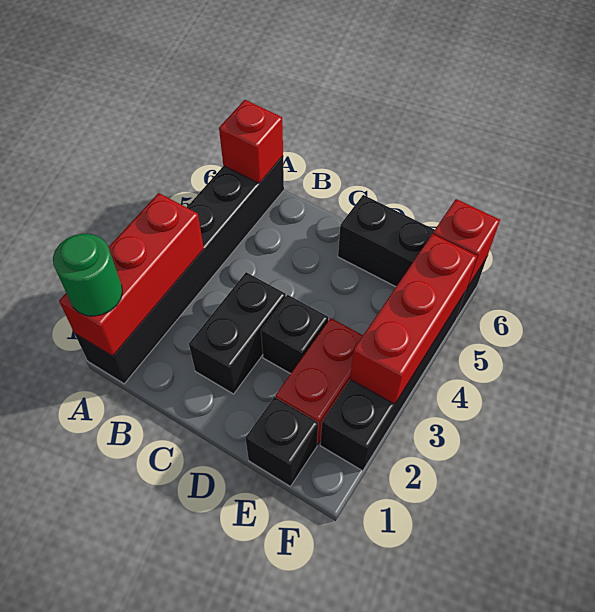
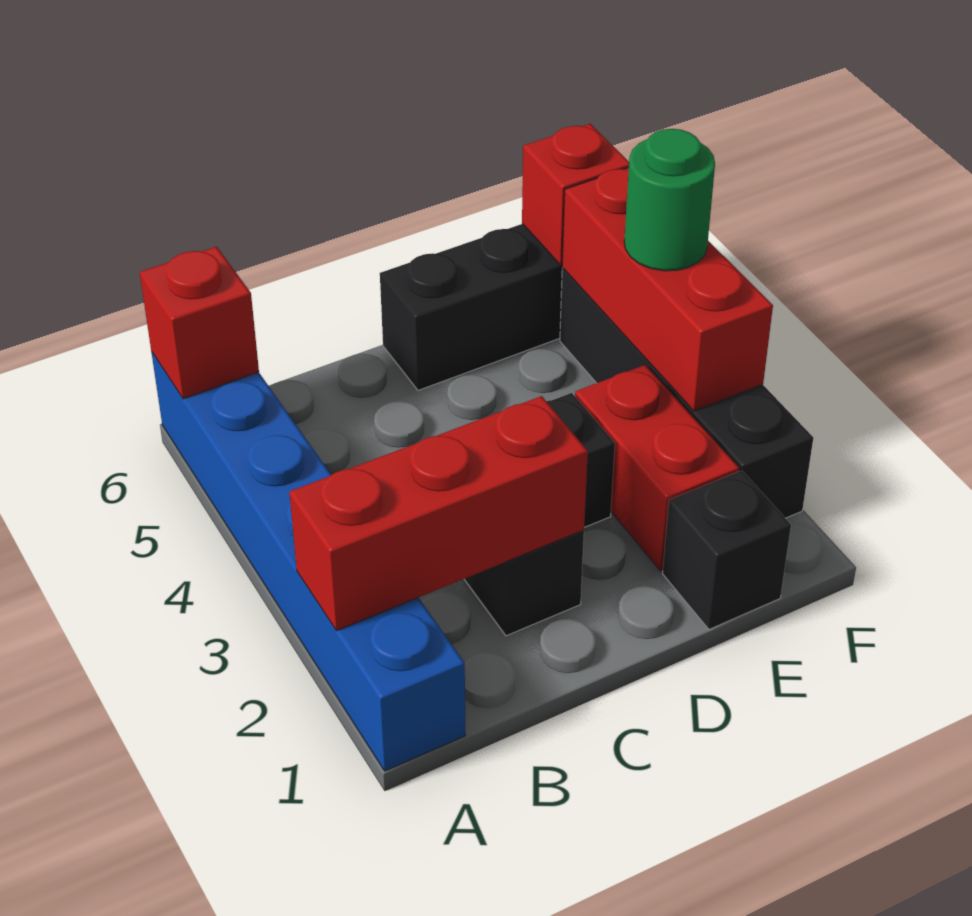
black brick A1:A6 level 1 -> blue brick A1:A6 level 1
red brick A1:A3 level 2 -> red brick A2:C2 level 2
green round brick A1 level 3 -> green round brick F4 level 3

